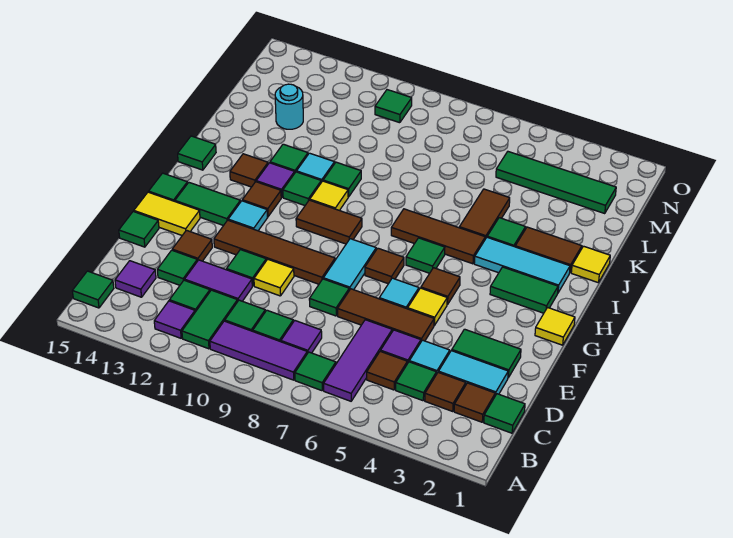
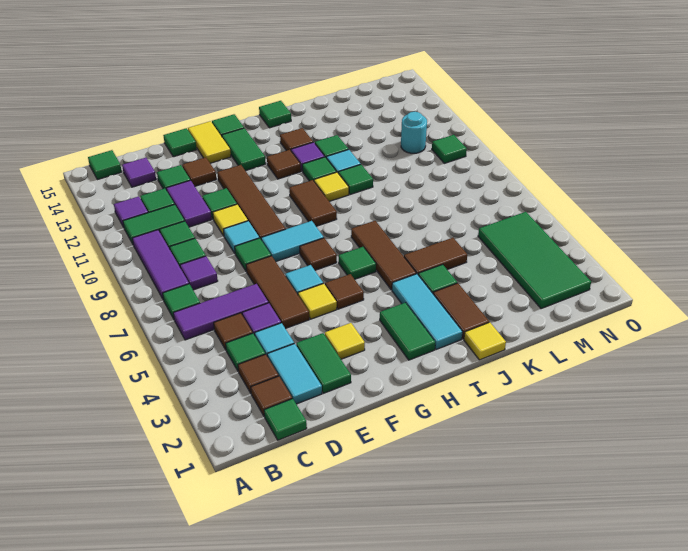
yellow tile G1 level 1 -> yellow tile F3 level 1
cyan tile G12 level 1 -> cyan tile E9 level 1
cyan round brick L13 level 1 -> cyan round brick M11 level 1
green tile M2:M5 level 1 -> green tile M2:N5 level 1

